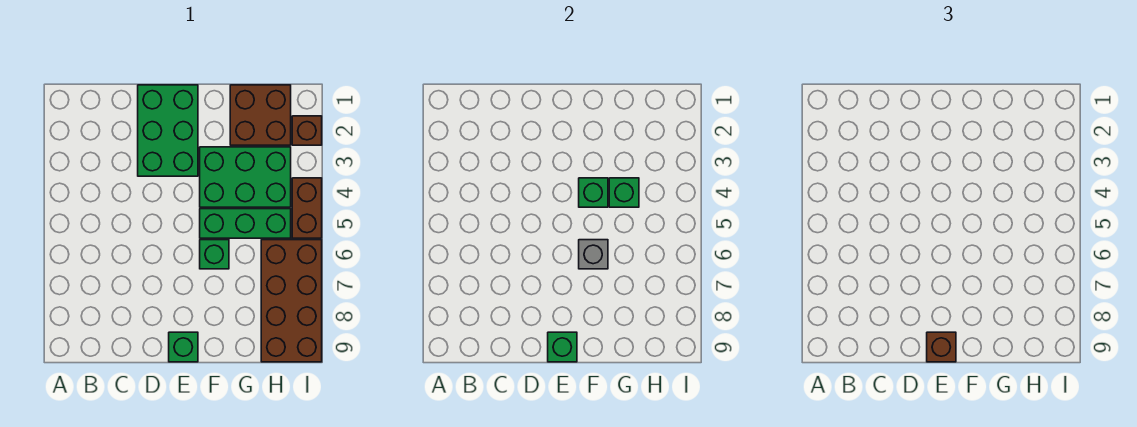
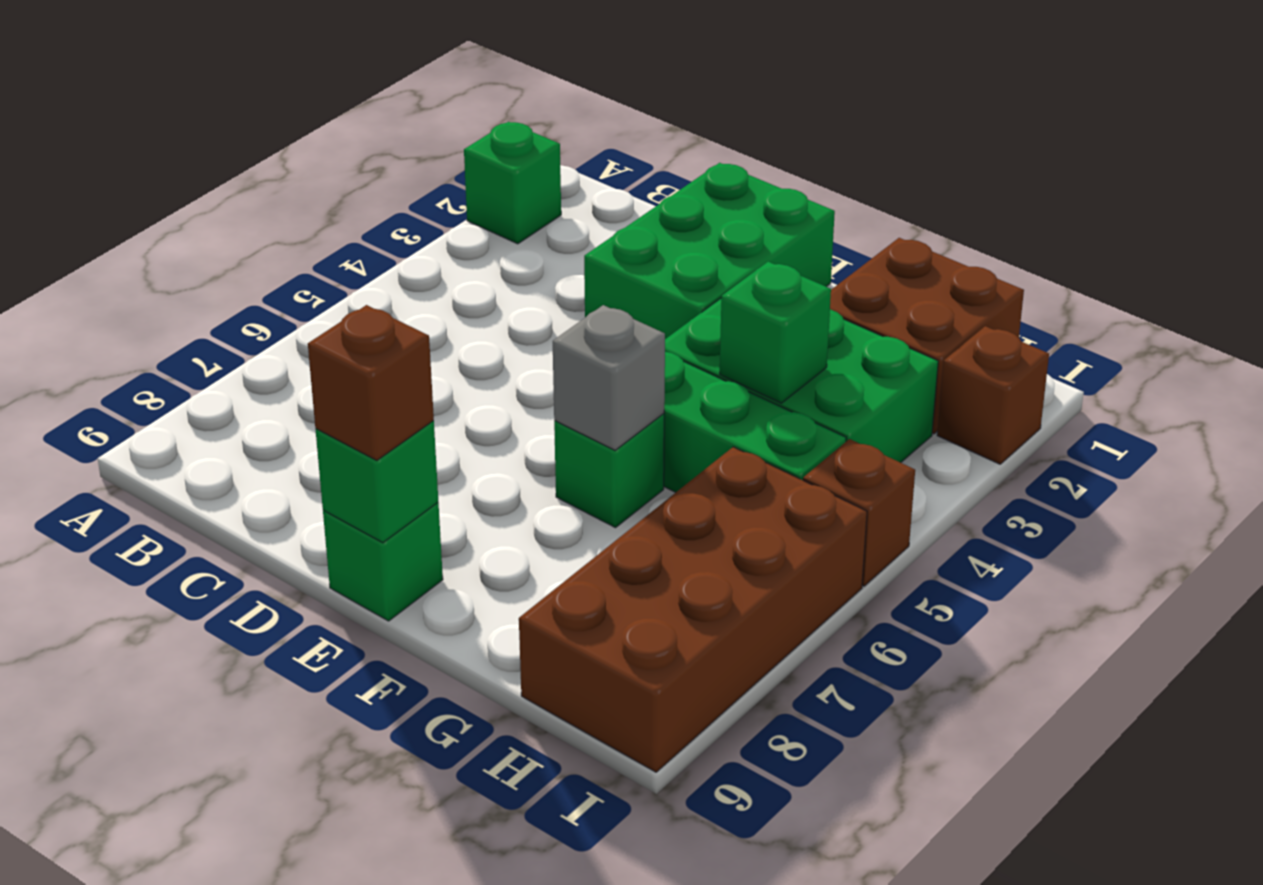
green brick F4 level 2 -> green brick A2 level 1
brown brick I4:I5 level 1 -> brown brick I5 level 1

